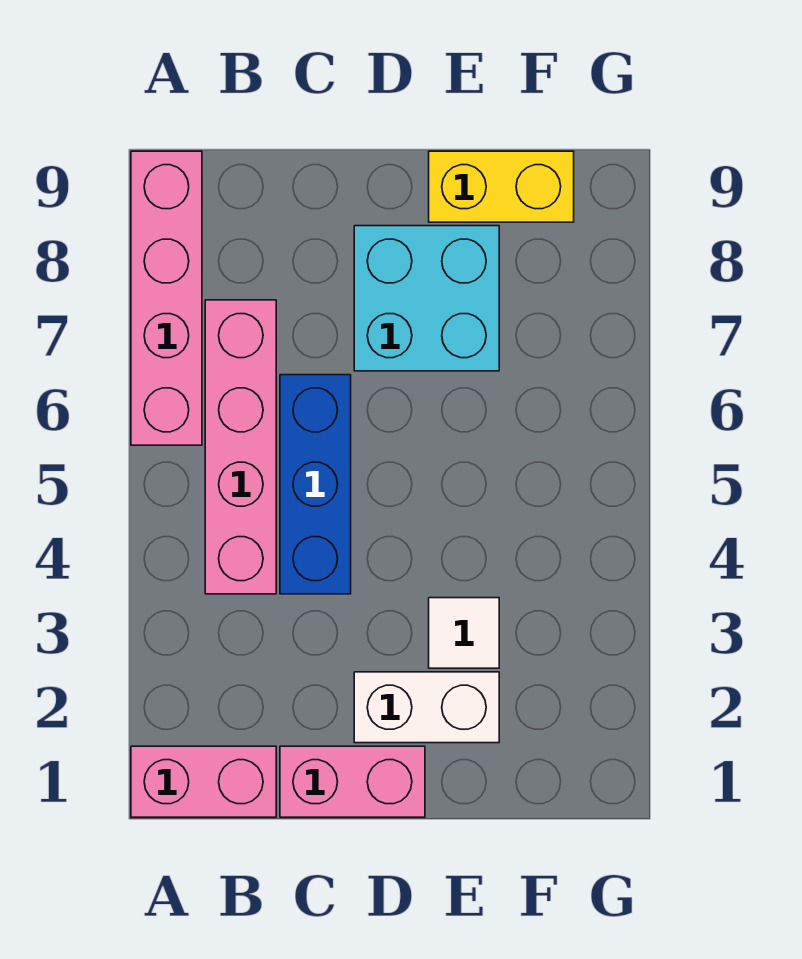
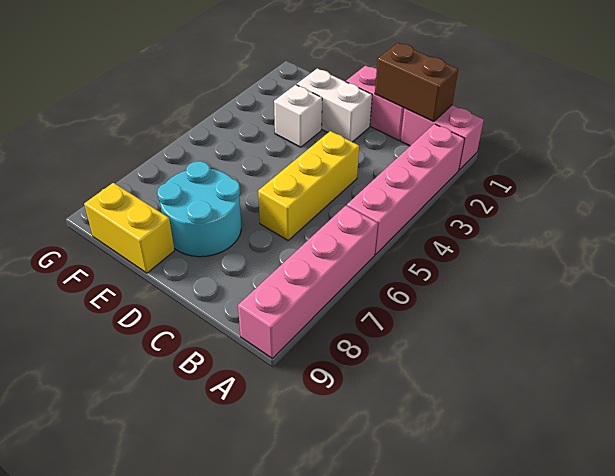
none -> brown brick B1:C1 level 2
pink brick B4:B7 level 1 -> pink brick A2:A5 level 1
blue brick C4:C6 level 1 -> yellow brick C4:C6 level 1
cyan brick D7:E8 level 1 -> cyan round brick D7:E8 level 1
white tile E3 level 1 -> white brick E3 level 1

